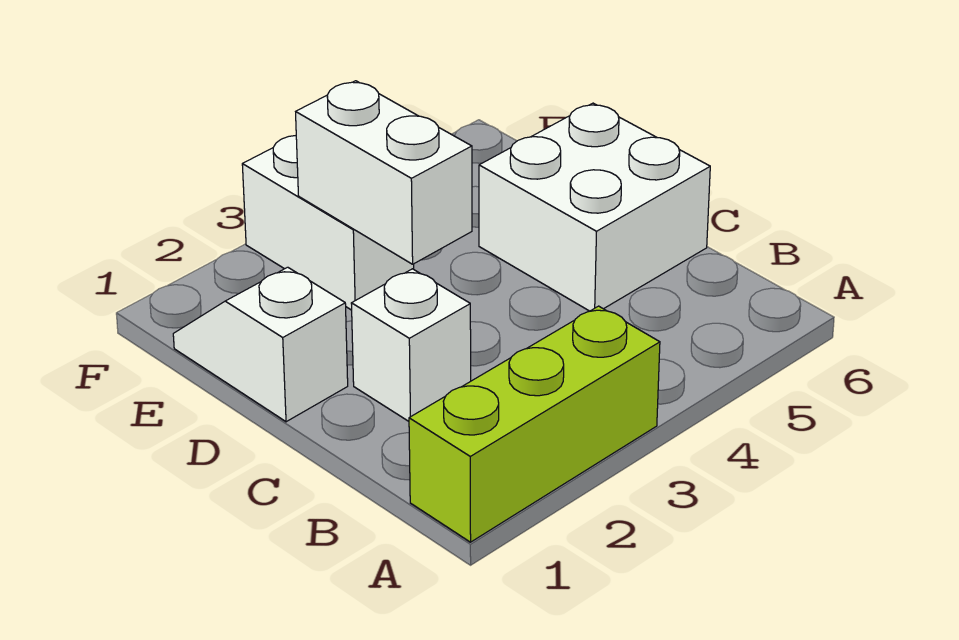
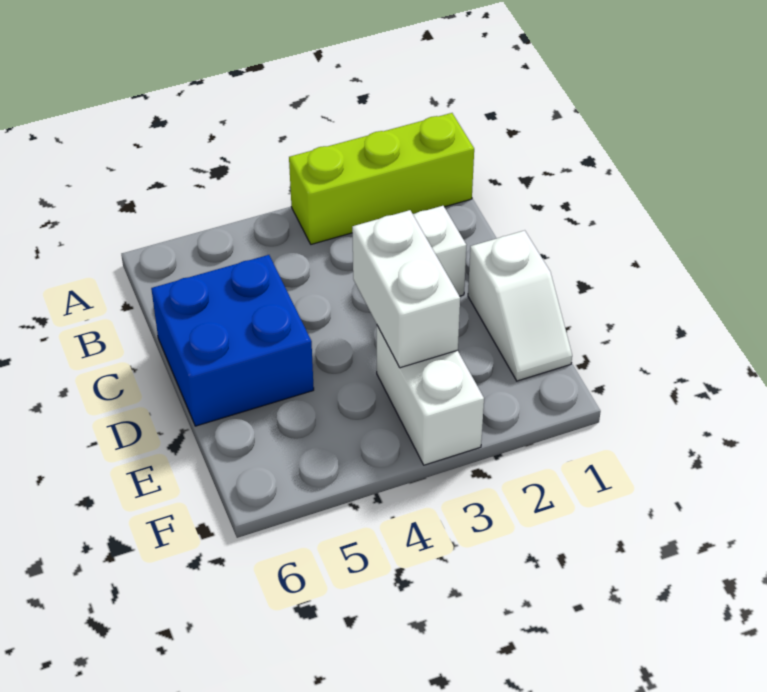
white brick C5:D6 level 1 -> blue brick C5:D6 level 1

